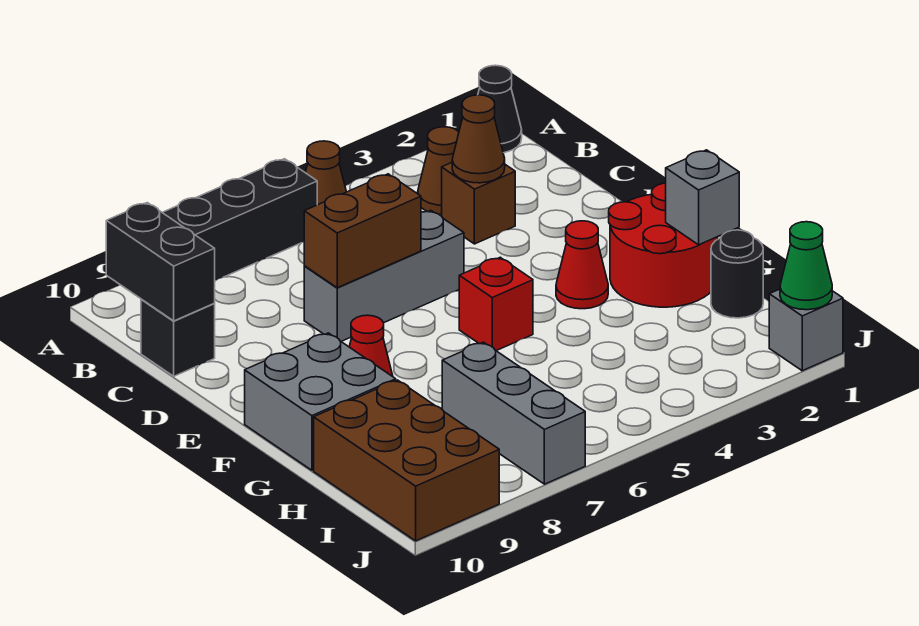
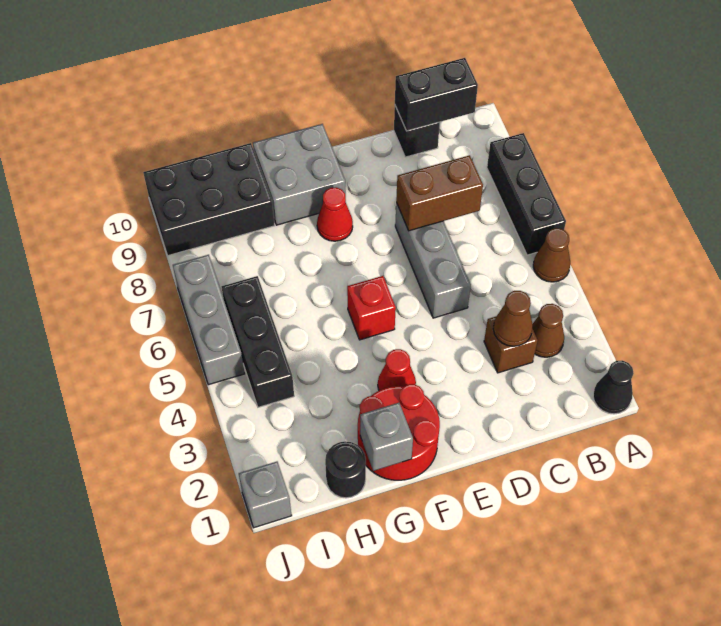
brown brick D6:D7 level 2 -> brown brick C7:D7 level 2
grey brick H7:J7 level 1 -> grey brick J5:J7 level 1
brown brick H9:J10 level 1 -> black brick H9:J10 level 1
none -> black brick I4:I6 level 1
green cone J1 level 2 -> none

